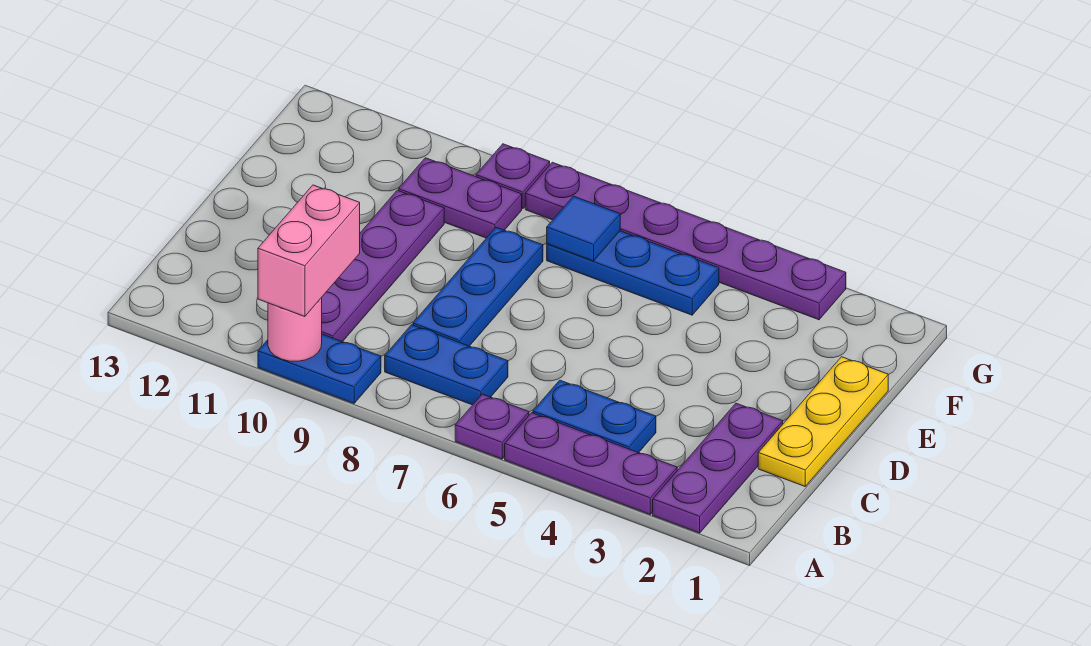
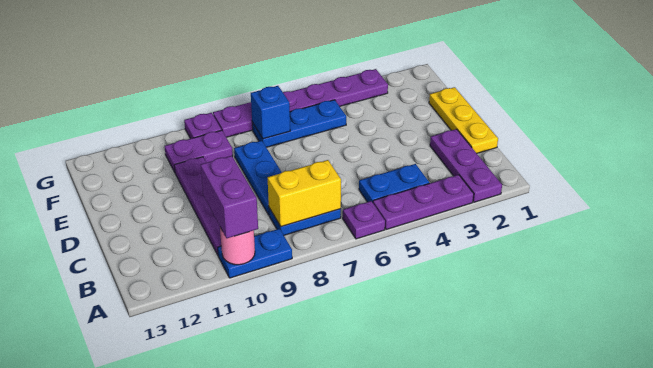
pink brick A10:B10 level 3 -> purple brick A10:B10 level 3
none -> yellow brick B7:B8 level 2
blue tile F7 level 2 -> blue brick F7 level 2

